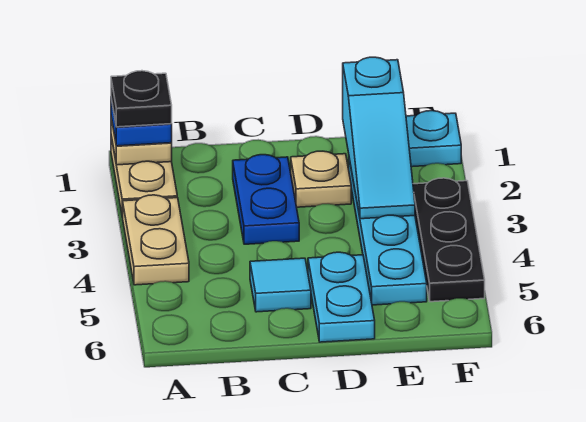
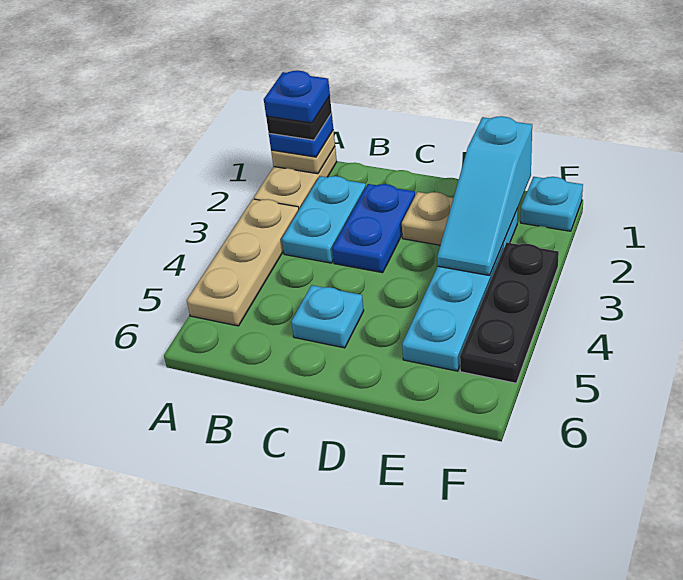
none -> blue plate A1 level 5
tan plate A3:A4 level 1 -> tan plate A3:A5 level 1
cyan tile C5 level 1 -> cyan plate C5 level 1
cyan plate D5:D6 level 1 -> cyan plate B2:B3 level 1

